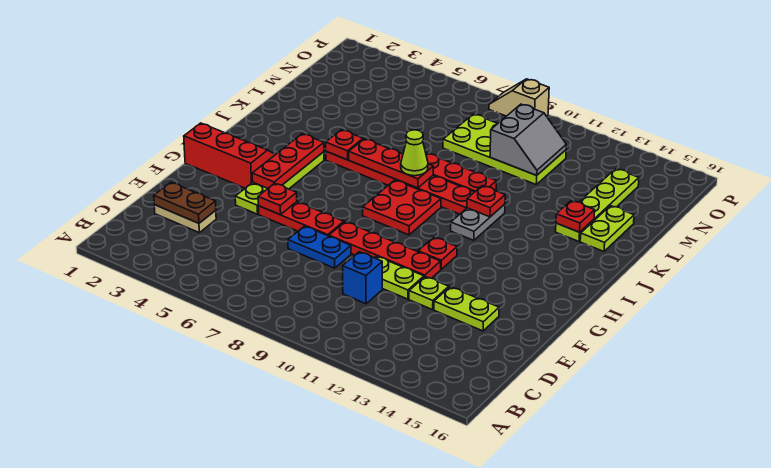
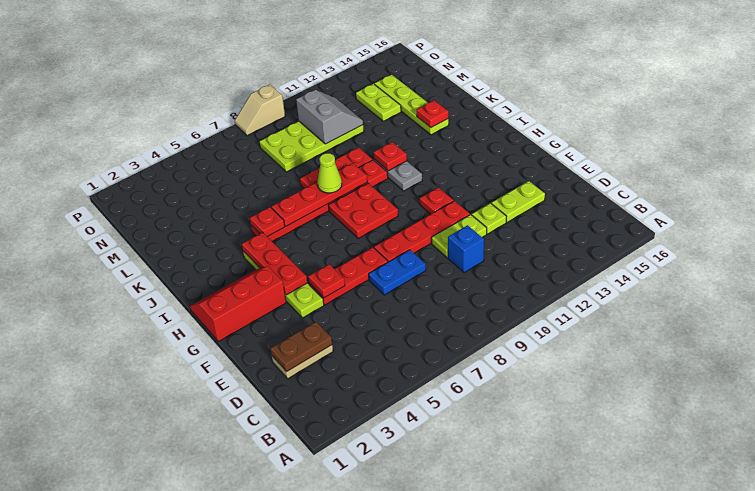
red plate J6:J8 level 2 -> red plate J6:J9 level 2
lime plate K15:L15 level 1 -> lime plate M13:N13 level 1

